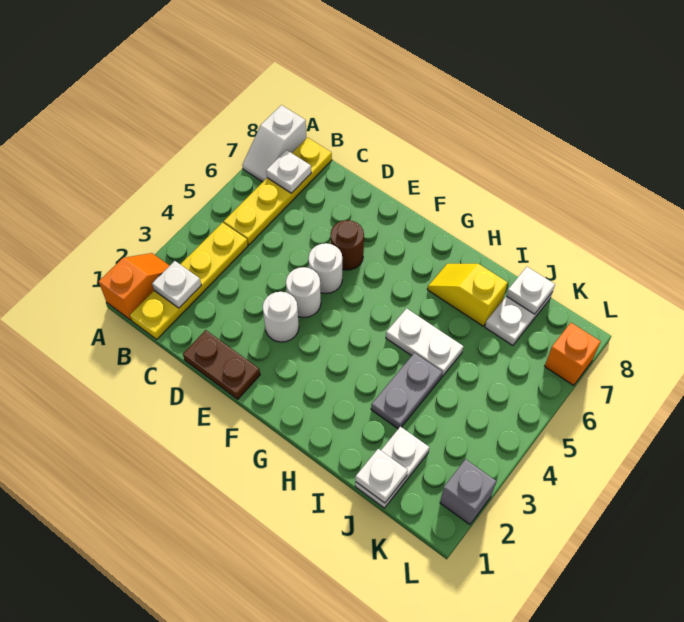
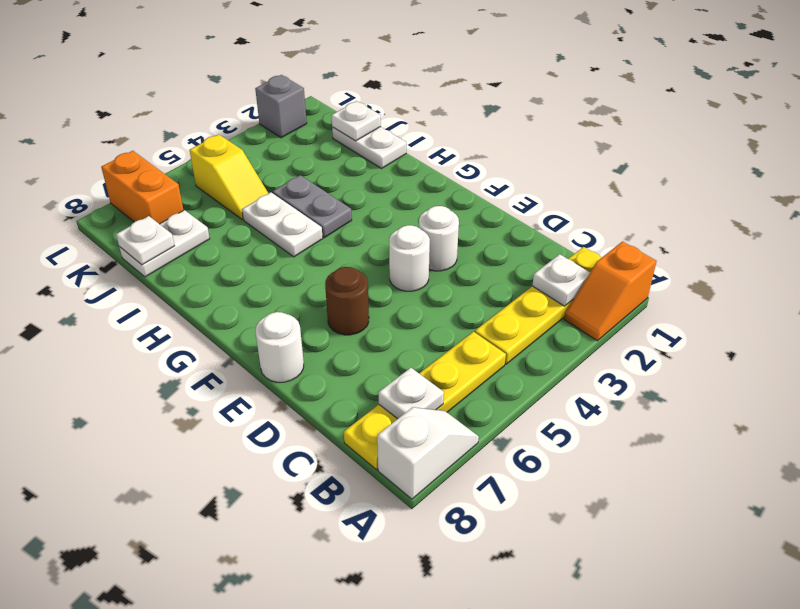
brown plate D1:E1 level 1 -> none
white round brick E5 level 1 -> white round brick E8 level 1
yellow slope H7:I7 level 1 top I -> yellow slope J5:K5 level 1 top K
grey plate I3:I4 level 1 -> grey plate H4:I4 level 1
white plate J1:J2 level 1 -> white plate I1:J1 level 1
orange brick L7 level 1 -> orange brick K7:L7 level 1

